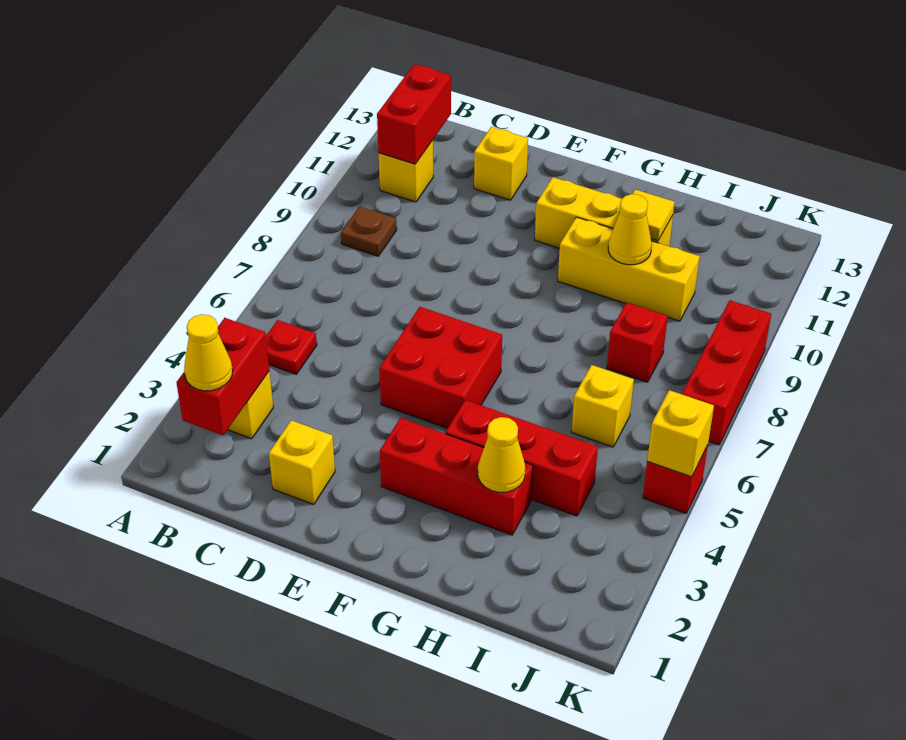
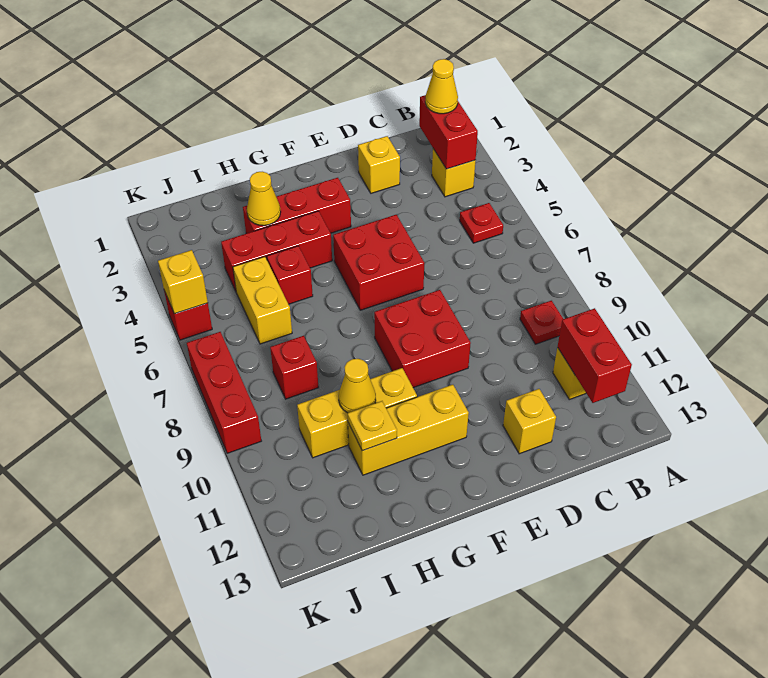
brown plate B9 level 1 -> red plate B9 level 1
none -> red brick E8:F9 level 1
none -> red brick H5 level 1
yellow tile H11 level 2 -> yellow plate H11 level 2
yellow brick I6 level 1 -> yellow brick I5:I6 level 1

